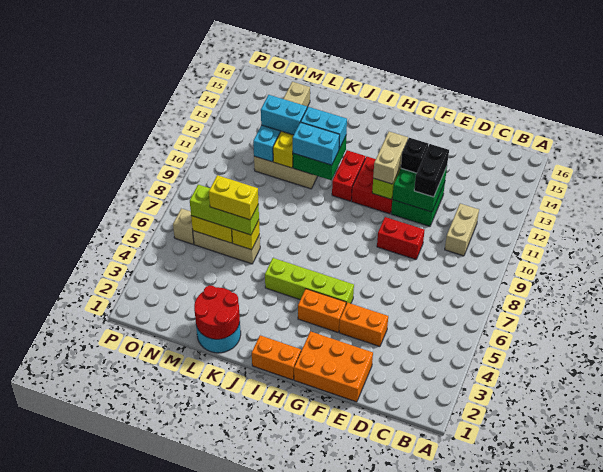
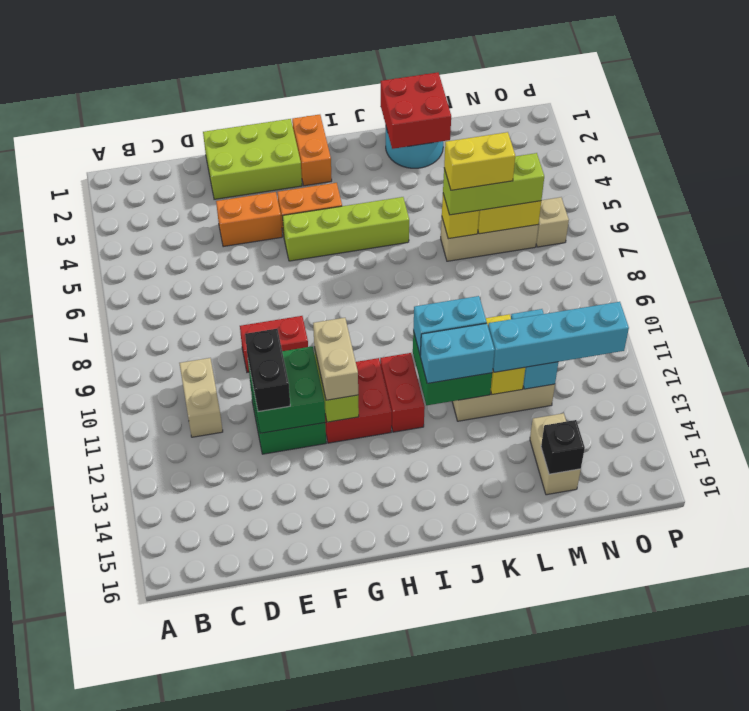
orange brick E1:G2 level 1 -> lime brick E1:G2 level 1
black brick F12 level 3 -> black brick M15 level 2
orange brick H1:I1 level 1 -> orange brick H1:H2 level 1
red round brick K1:L2 level 2 -> red brick K1:L2 level 2
cyan brick L12:M12 level 3 -> cyan brick L12:O12 level 3

